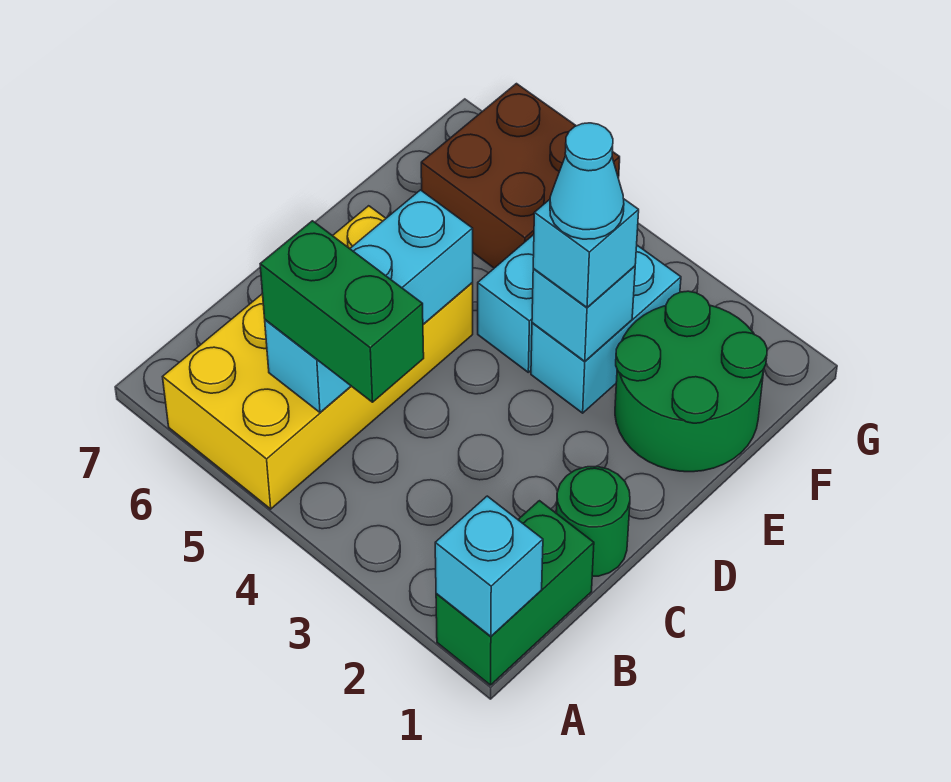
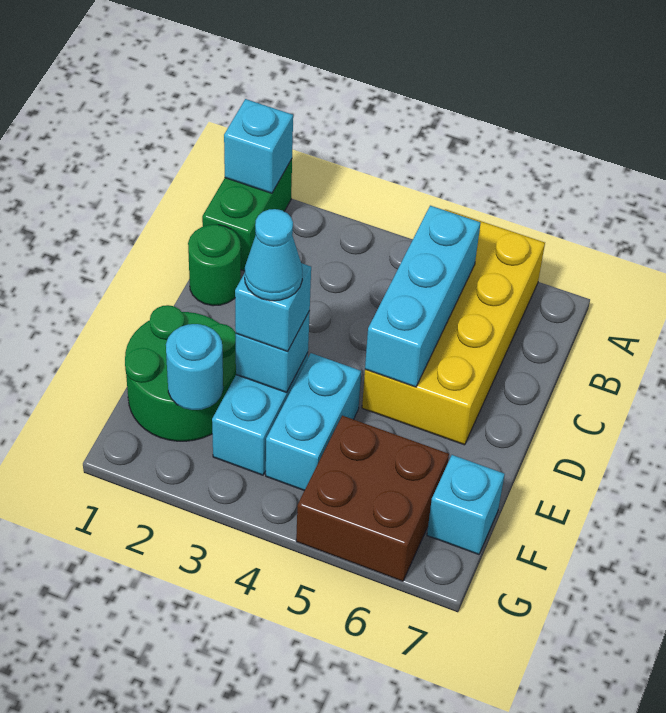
green brick B4:B5 level 3 -> none
none -> cyan round brick F2 level 2
none -> cyan brick F7 level 1

